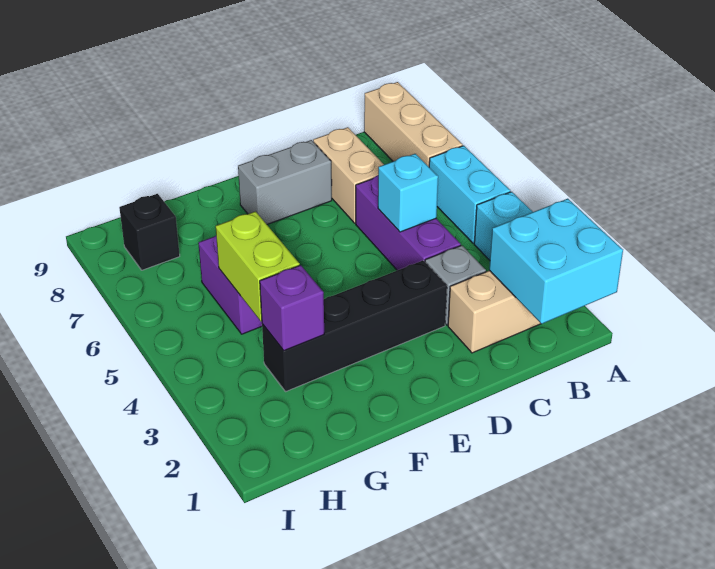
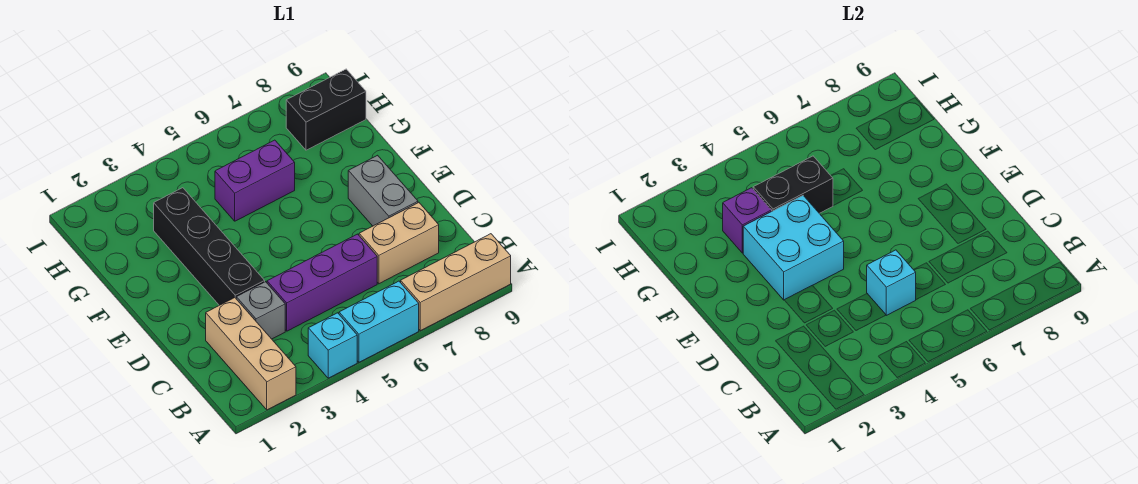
cyan brick A1:B2 level 2 -> cyan brick E3:F4 level 2
lime brick G4:G5 level 2 -> black brick G4:G5 level 2
black brick H8 level 1 -> black brick H8:H9 level 1

